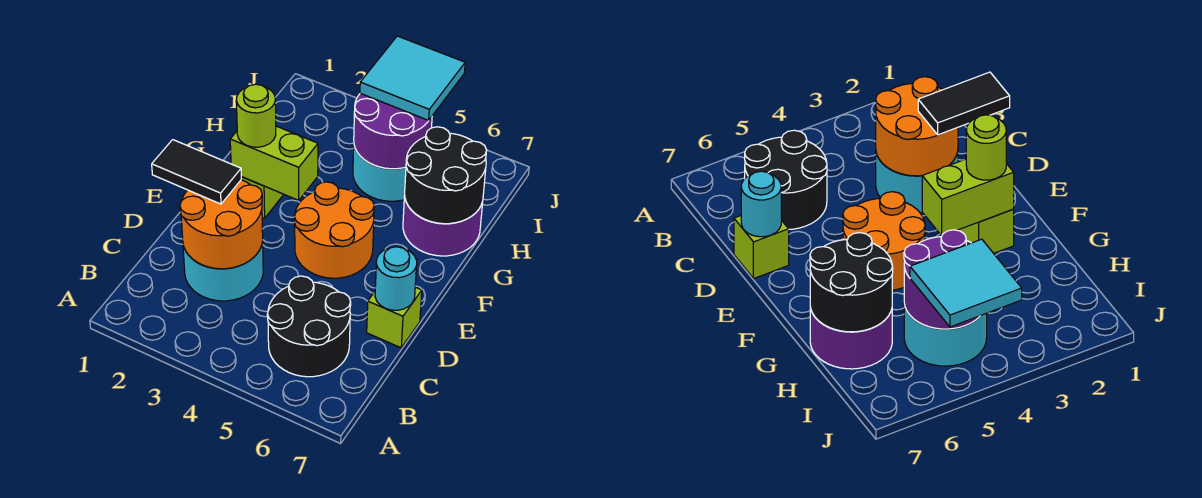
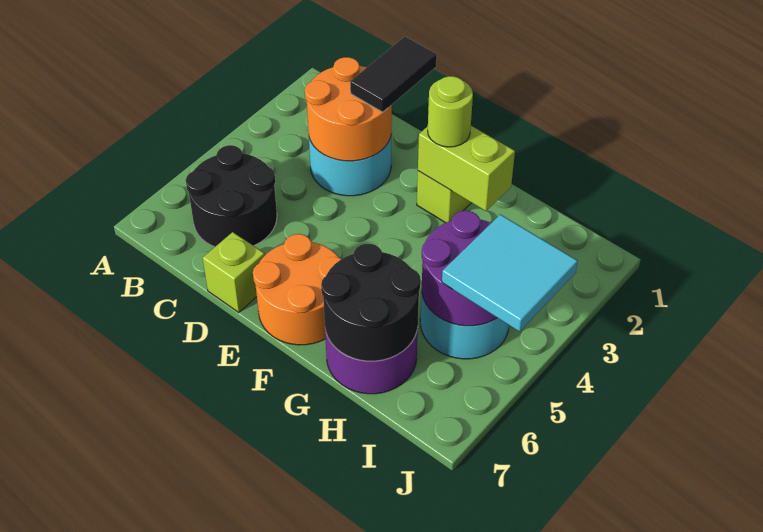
cyan round brick D7 level 2 -> none
orange round brick E4:F5 level 1 -> orange round brick E6:F7 level 1
lime brick F2:F3 level 2 -> lime brick F2:G2 level 2

